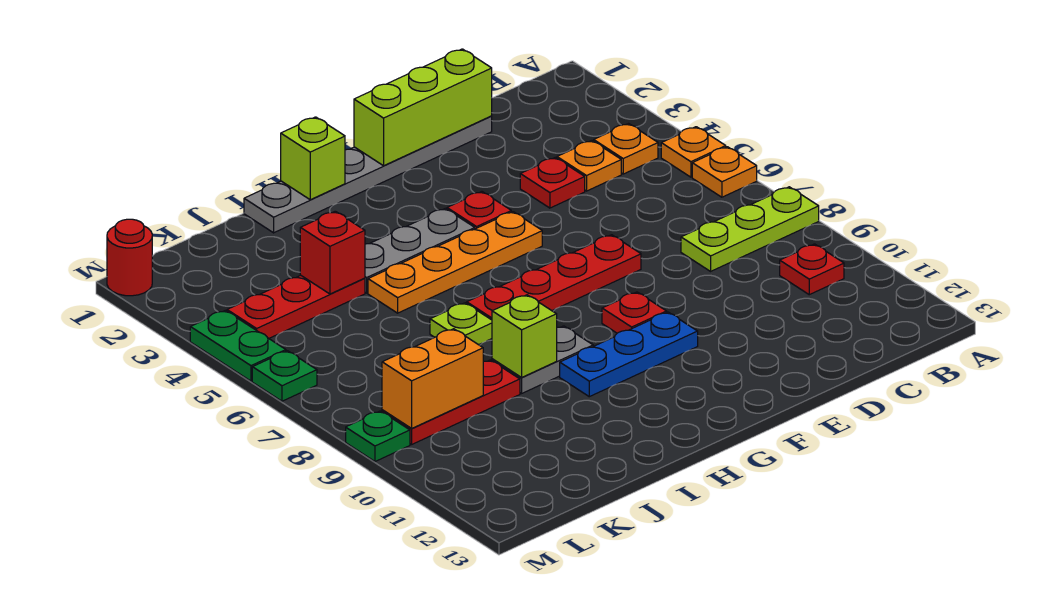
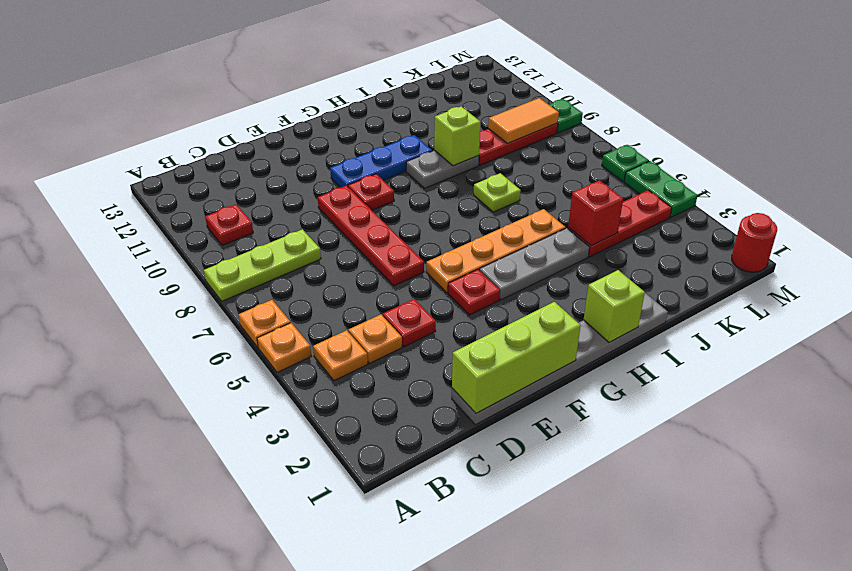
red plate E7:H7 level 1 -> red plate E6:E9 level 1
orange brick K9:L9 level 2 -> orange tile K9:L9 level 2

